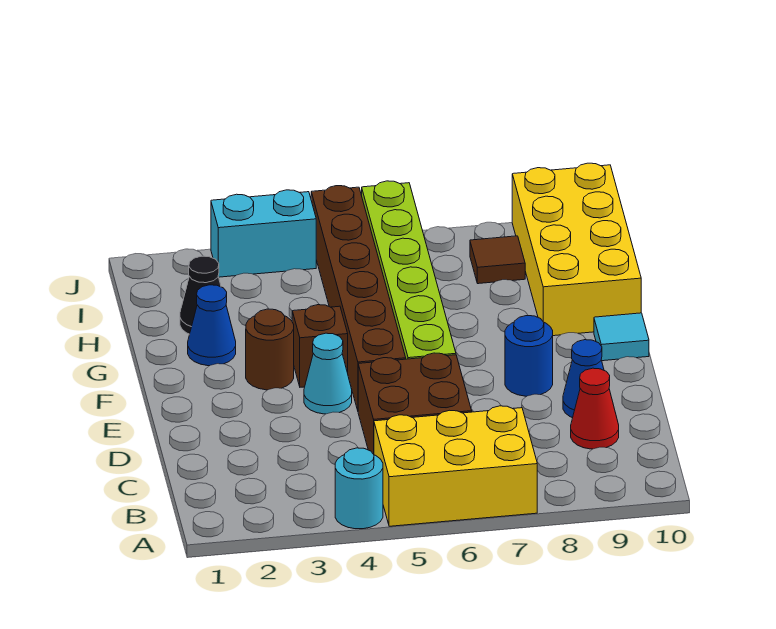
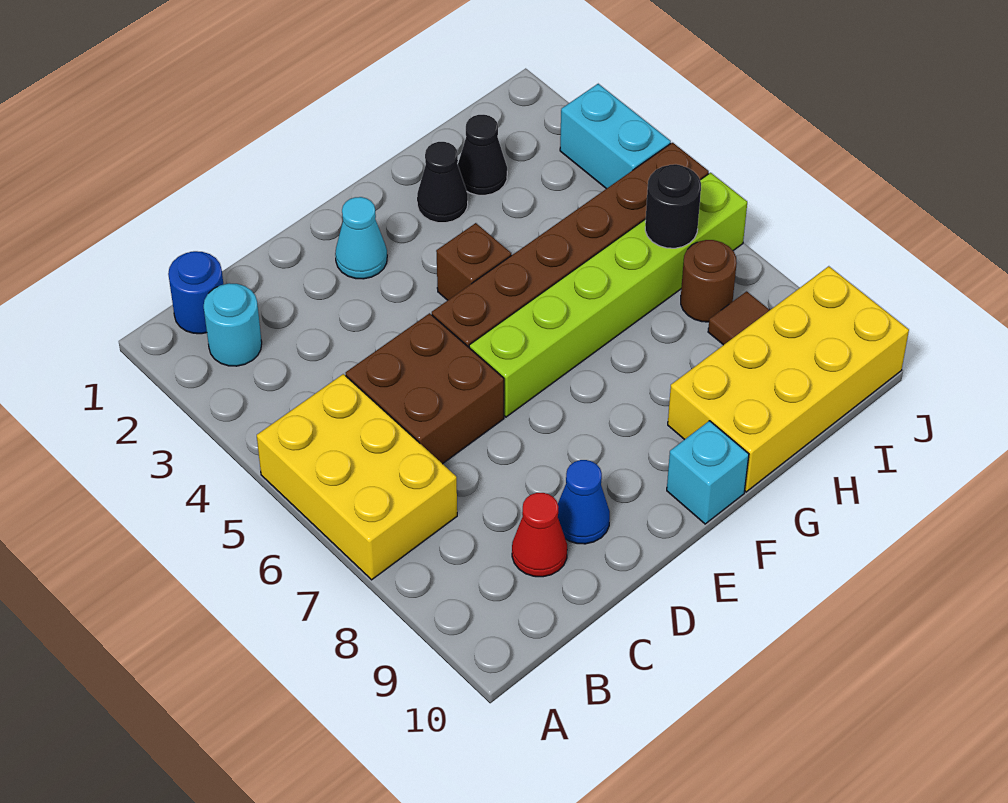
cyan round brick A4 level 1 -> cyan round brick B2 level 1
cyan cone E4 level 1 -> cyan cone E2 level 1
blue round brick E8 level 1 -> blue round brick B1 level 1
brown round brick F3 level 1 -> brown round brick I7 level 1
cyan tile F10 level 1 -> cyan brick F10 level 1
blue cone G2 level 1 -> black cone G2 level 1
none -> black round brick I6 level 2

